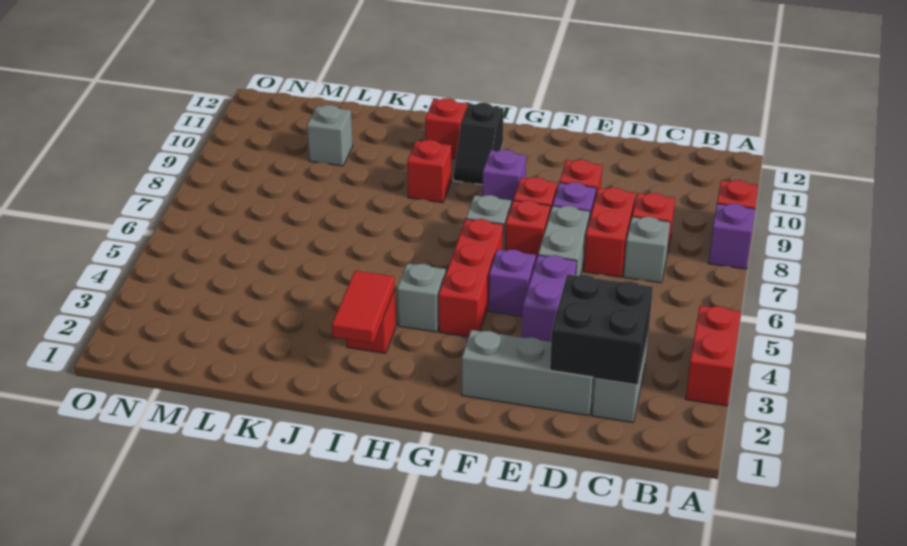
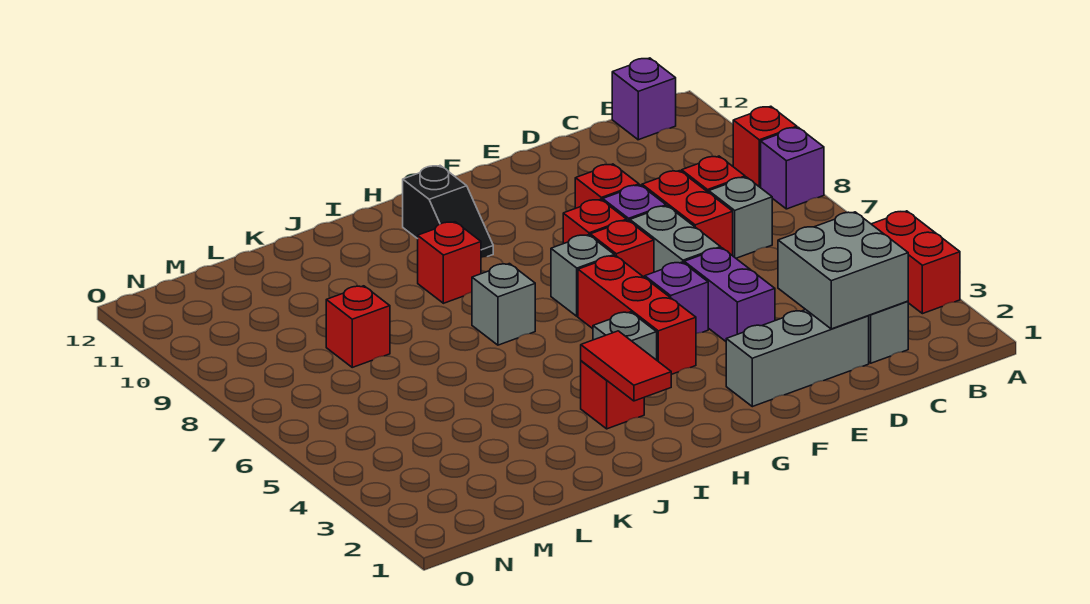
black brick C2:D3 level 2 -> grey brick C2:D3 level 2
purple brick G9 level 1 -> purple brick B12 level 1
red brick I11 level 1 -> red brick L8 level 1
grey brick L10 level 1 -> grey brick I7 level 1

